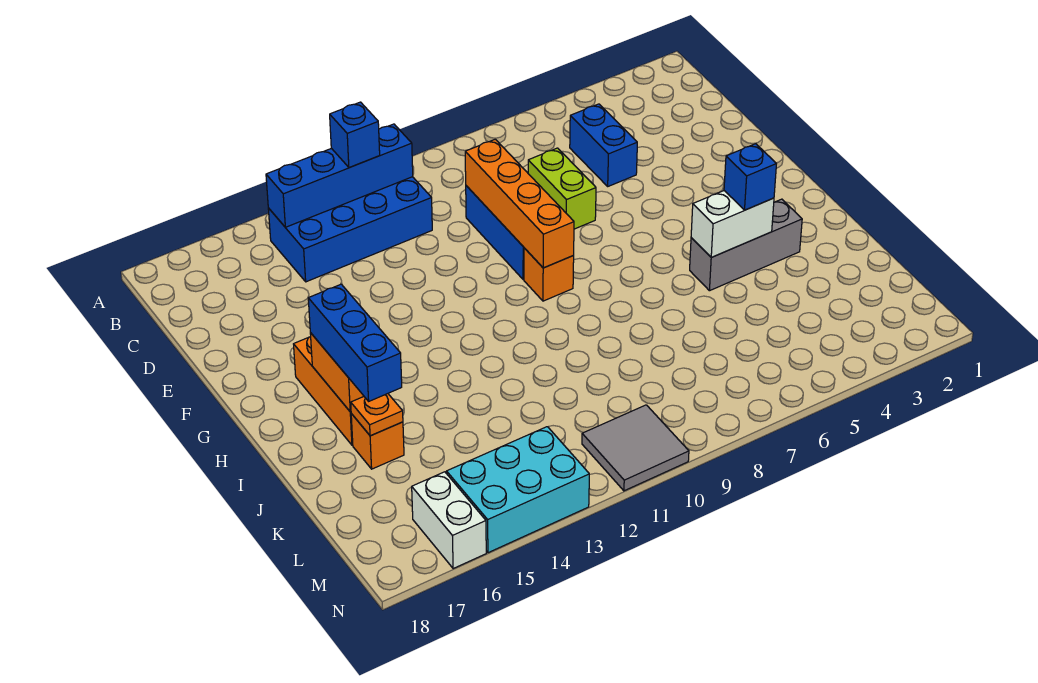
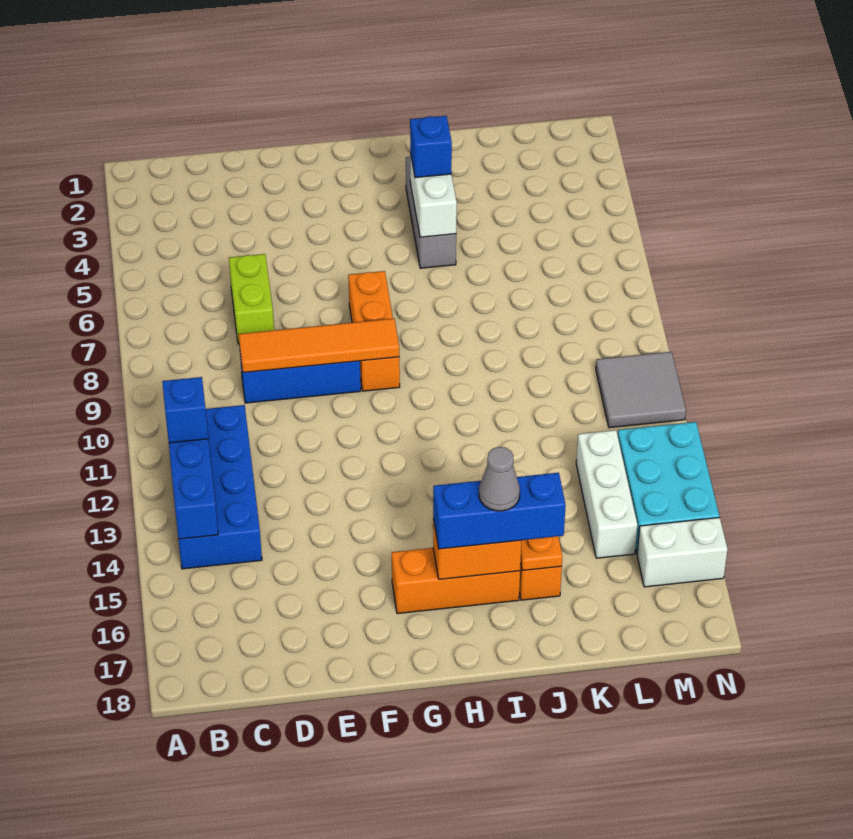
blue brick C5:D5 level 1 -> none
lime brick D7:E7 level 1 -> lime brick D6:D7 level 1
orange brick D9:G9 level 2 -> orange tile D9:G9 level 2
orange brick G9 level 1 -> orange brick G7:G9 level 1
none -> grey cone I16 level 4
none -> white brick L13:L15 level 1

